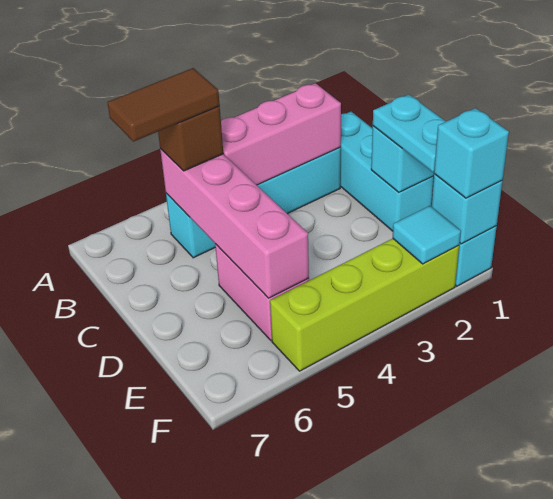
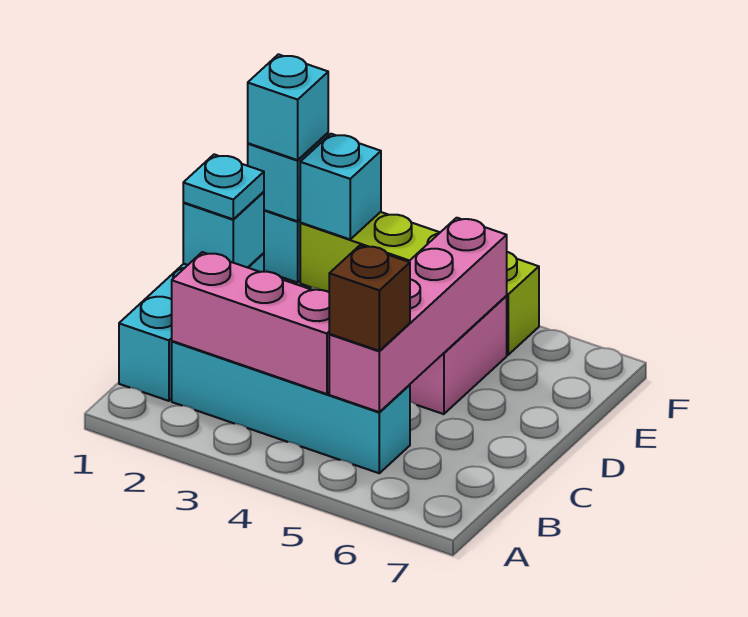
brown tile B5:B6 level 4 -> none
cyan plate D1:E1 level 3 -> cyan plate D1 level 3
cyan tile F2 level 2 -> cyan brick F2 level 2

